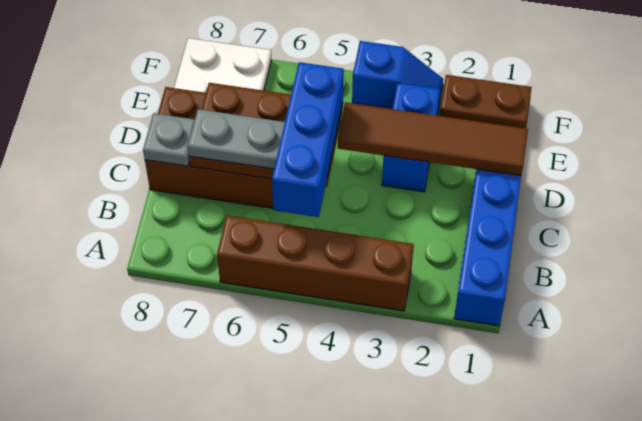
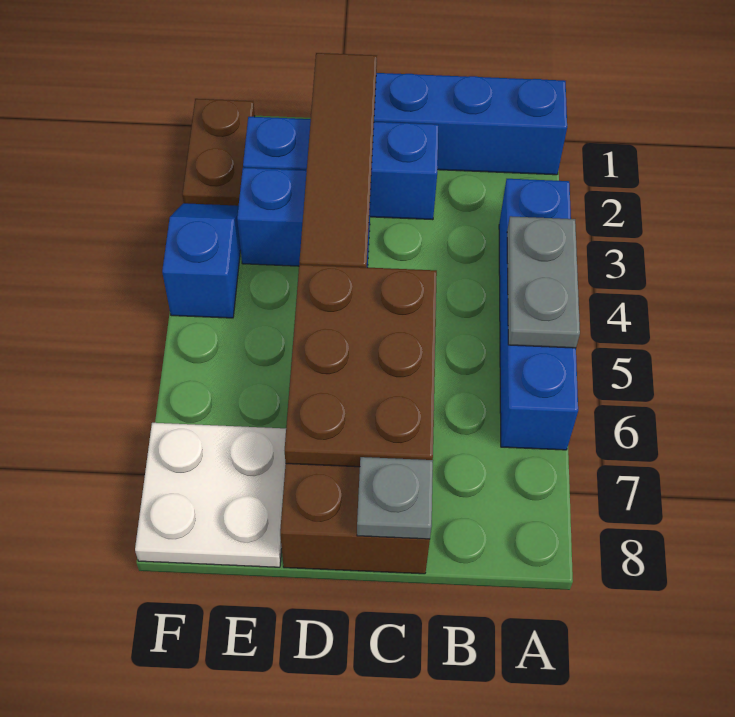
brown brick A3:A6 level 1 -> blue brick A3:A6 level 1
blue brick B5:D5 level 3 -> blue brick C2:E2 level 1
grey plate C6:C7 level 3 -> grey plate A4:A5 level 2

